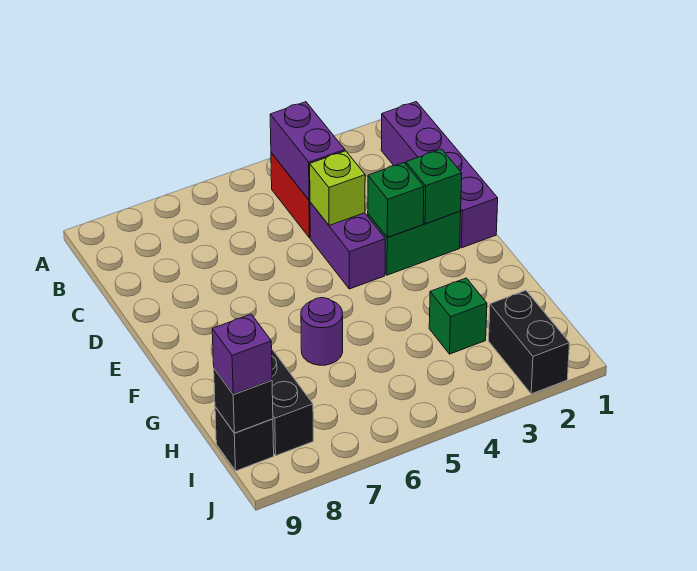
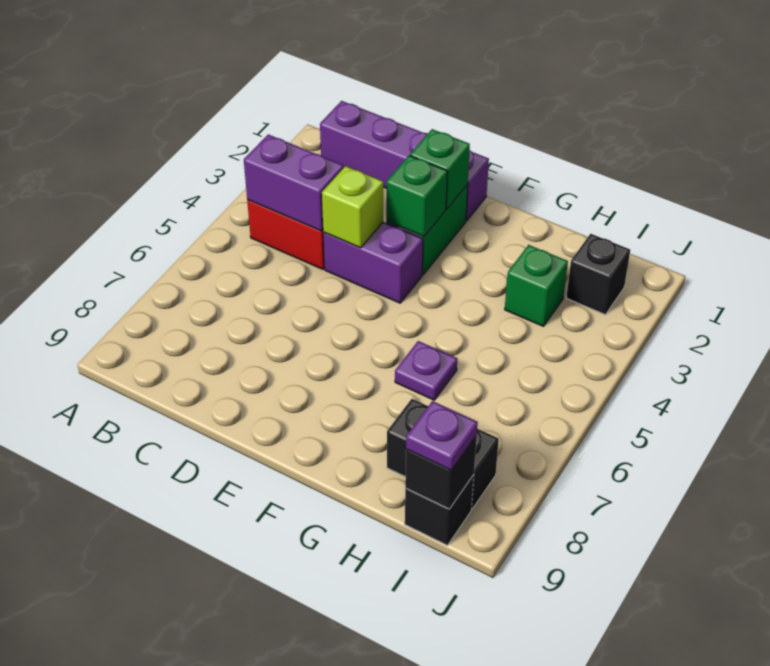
purple round brick G6 level 1 -> purple plate G6 level 1
black brick I2:J2 level 1 -> black brick I2 level 1
purple brick I9 level 3 -> purple plate I9 level 3

